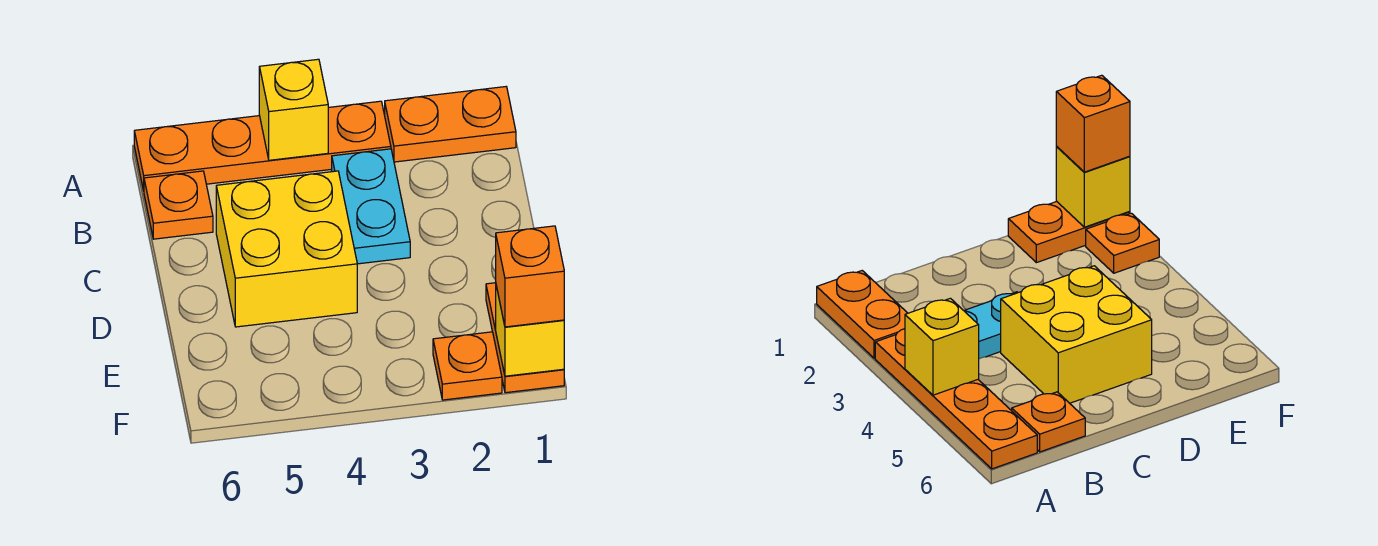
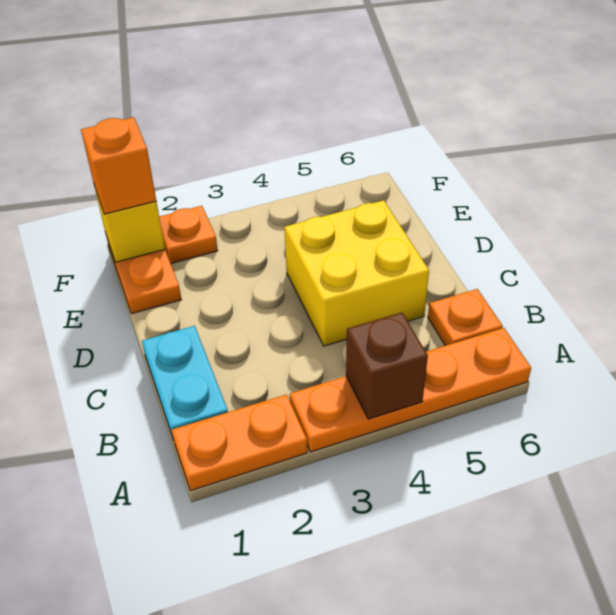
yellow brick A4 level 2 -> brown brick A4 level 2
cyan plate B3:C3 level 1 -> cyan plate B1:C1 level 1

